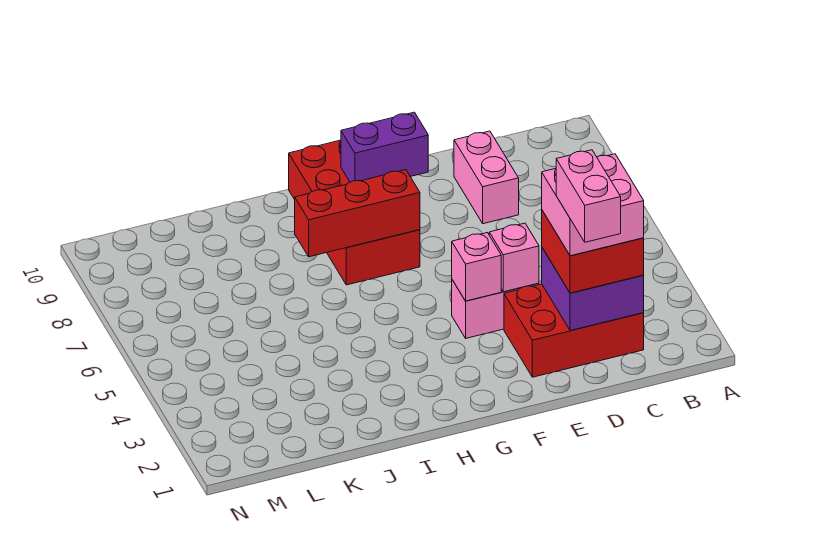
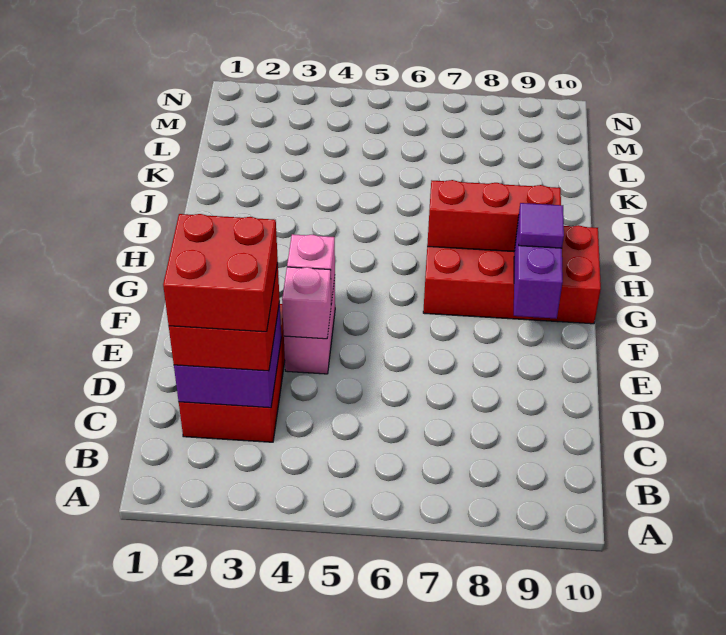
pink brick C2:D3 level 4 -> red brick C2:D3 level 4
pink brick D1:D2 level 5 -> none
pink brick D8:D9 level 1 -> none
red brick G7:I7 level 2 -> red brick H7:H9 level 2
none -> purple tile G9 level 3

